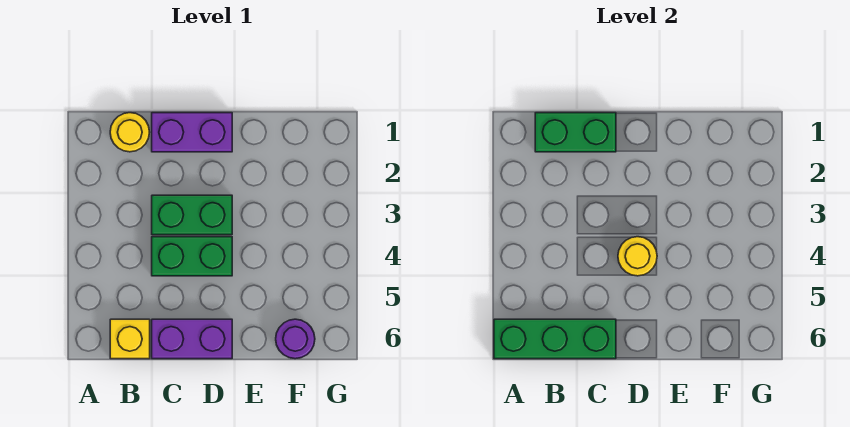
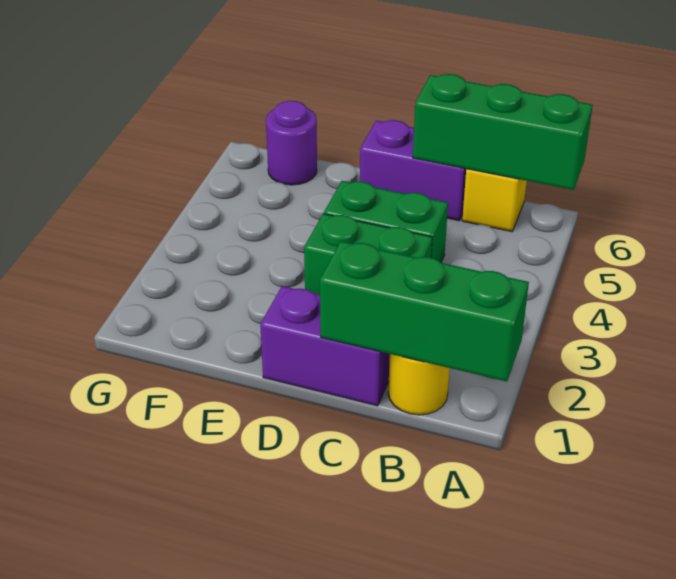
green brick B1:C1 level 2 -> green brick A1:C1 level 2
yellow round brick D4 level 2 -> none

